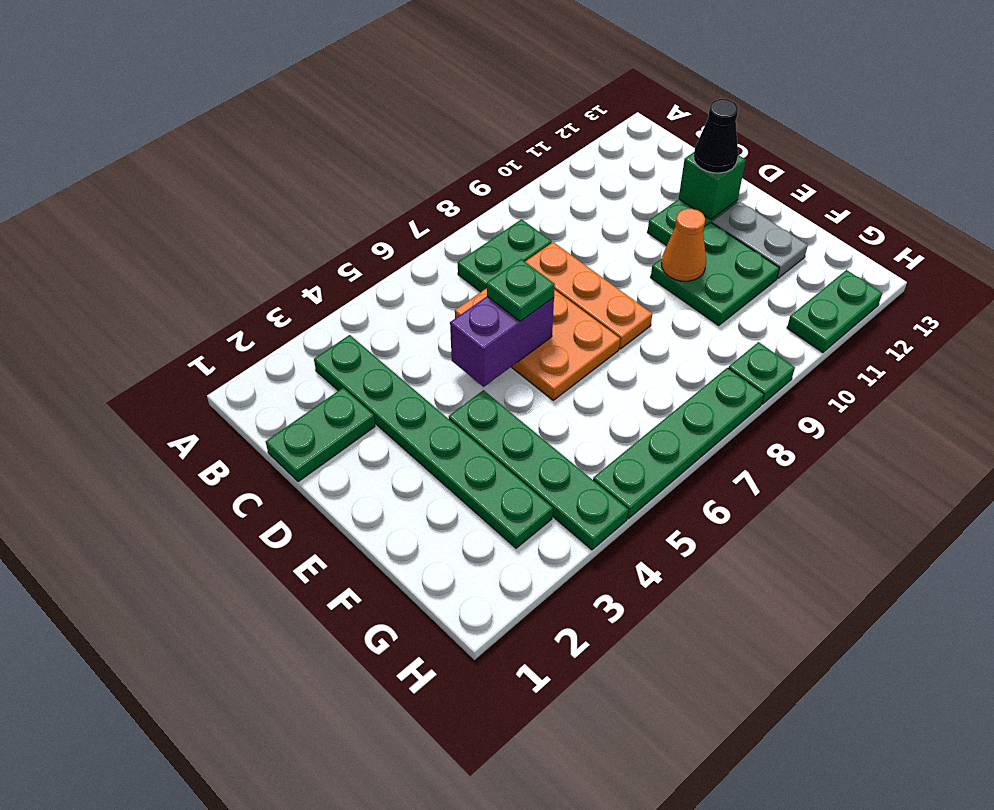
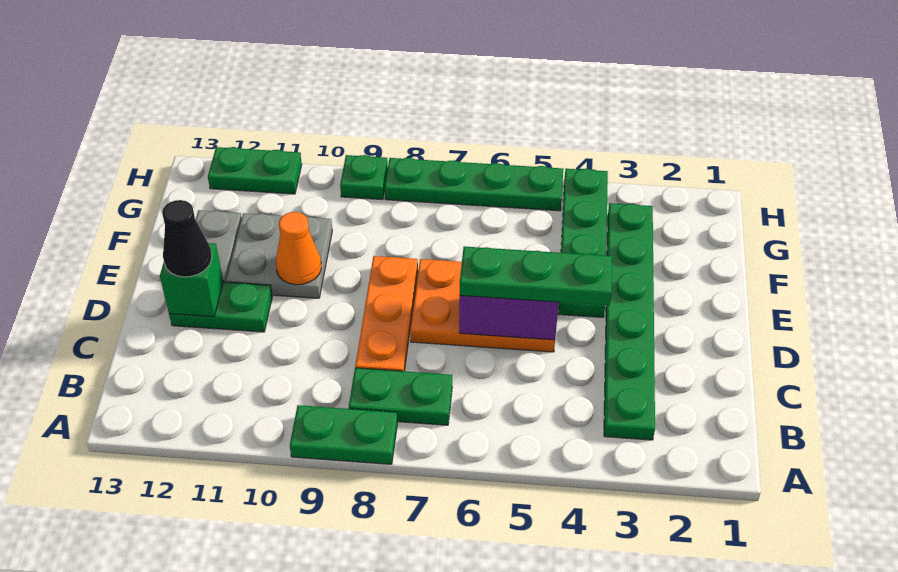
green plate C1:C2 level 1 -> green plate A8:A9 level 1
orange plate C6:E7 level 1 -> orange plate D5:E7 level 1
green plate D6 level 3 -> green plate D4:D6 level 3
green plate E10:F11 level 1 -> grey plate E10:F11 level 1

